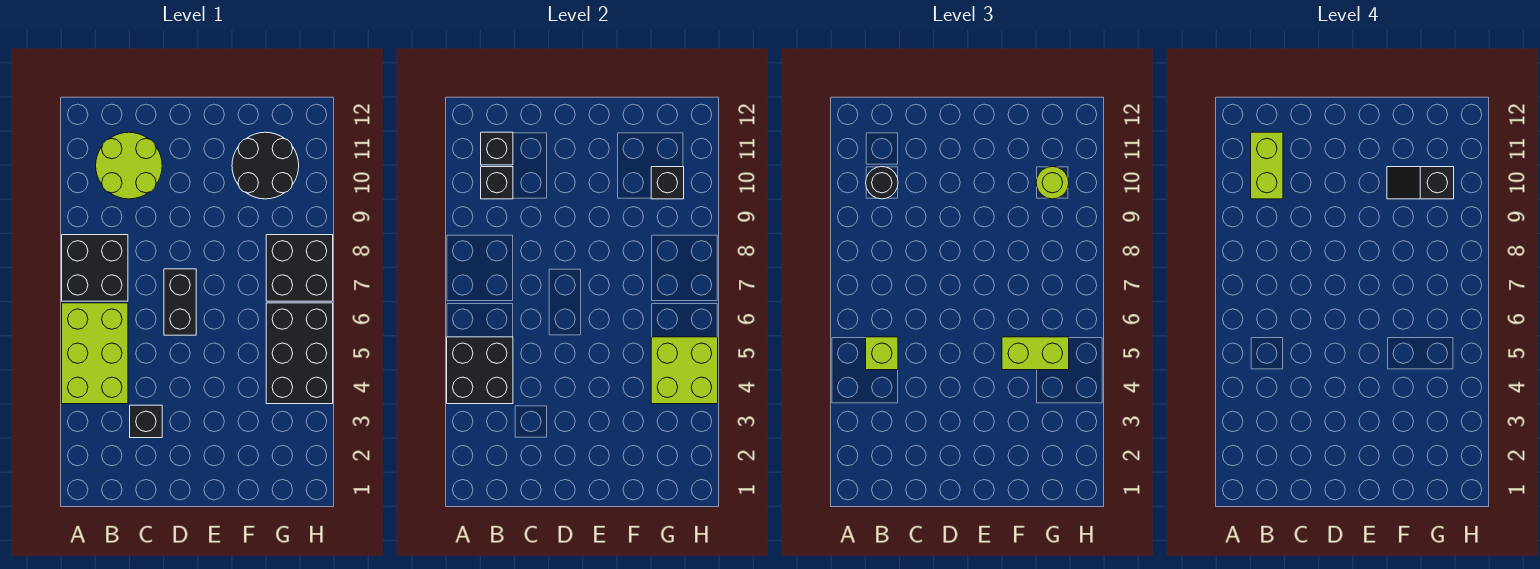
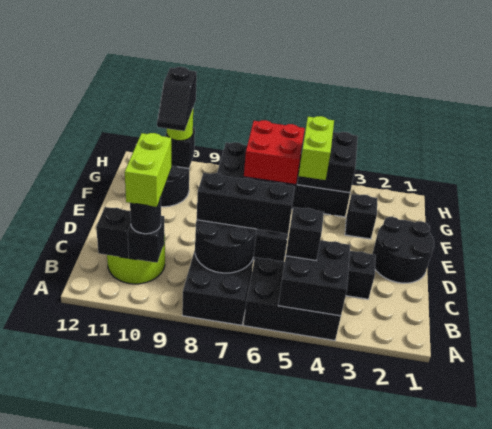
lime brick A4:B6 level 1 -> black brick A4:B6 level 1
lime brick B5 level 3 -> black brick B5 level 3
none -> black round brick B7:C8 level 2
lime brick B10:B11 level 4 -> lime brick B10:C10 level 4
none -> black brick C6:C8 level 3
none -> black round brick D1:E2 level 1
none -> black brick F3 level 1
lime brick G4:H5 level 2 -> black brick G4:H5 level 2
none -> red brick G6:H7 level 2

